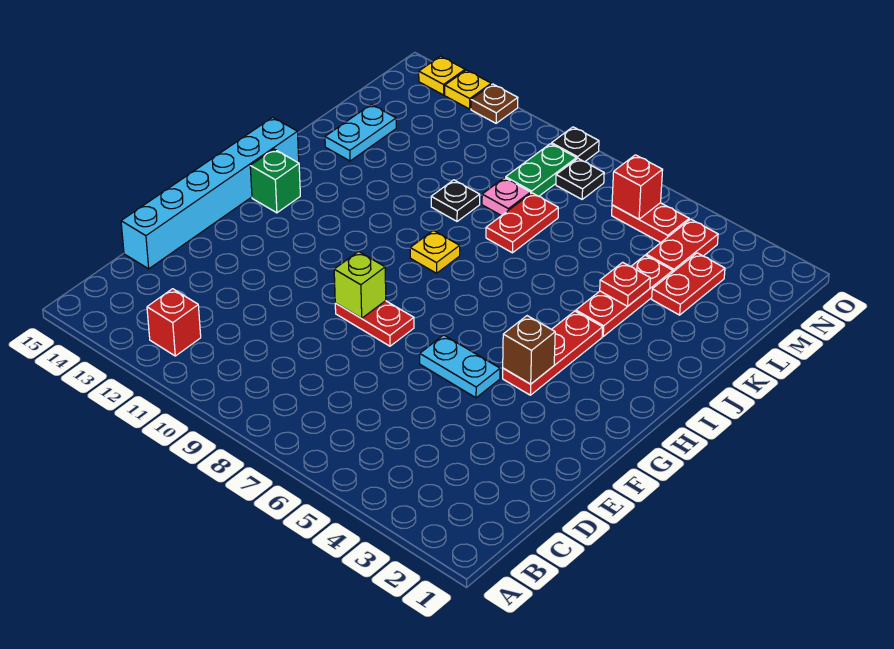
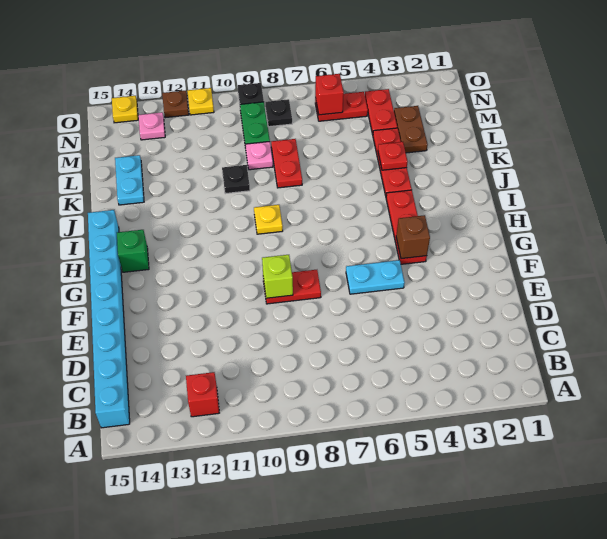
cyan brick D15:I15 level 1 -> cyan brick B15:I15 level 1
red plate L3:M3 level 1 -> brown plate L3:M3 level 1
none -> pink plate N13 level 1
yellow plate O13 level 1 -> yellow plate O11 level 1

